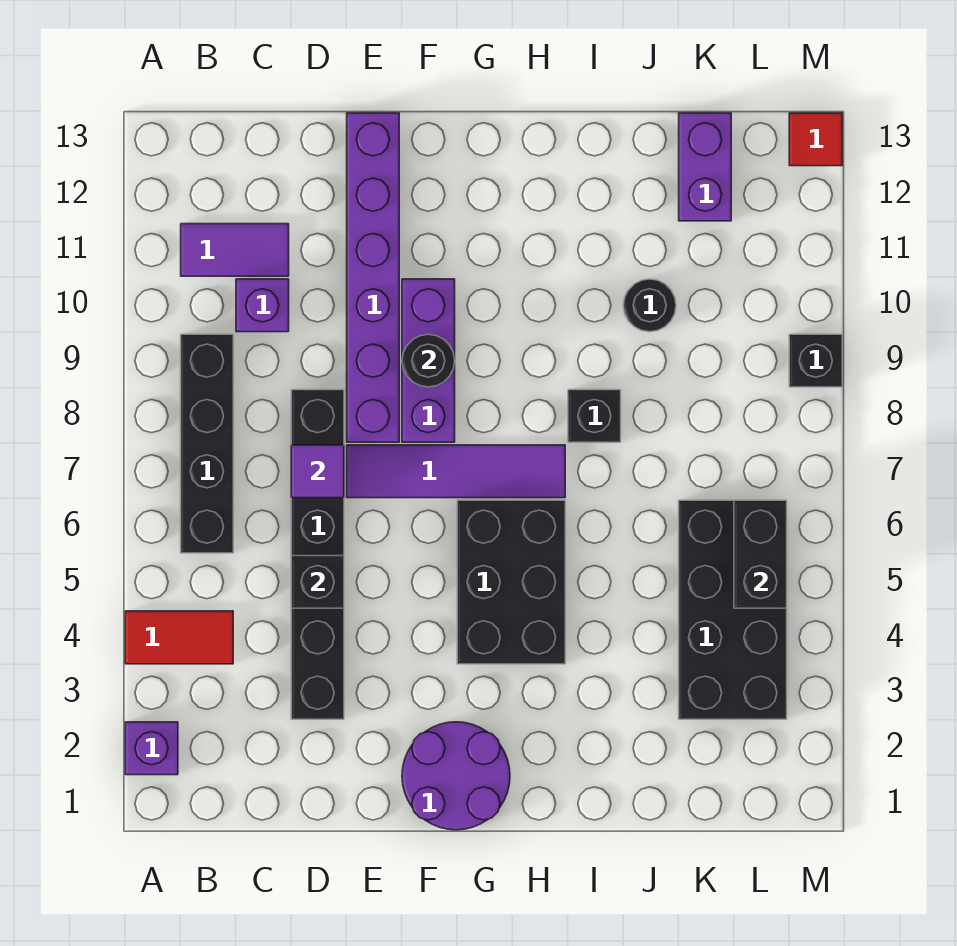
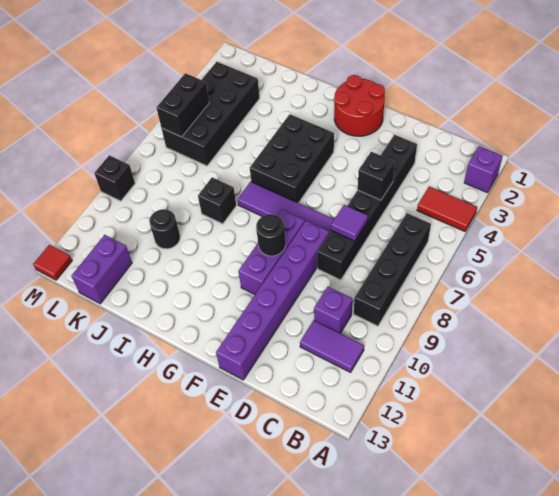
purple round brick F1:G2 level 1 -> red round brick F1:G2 level 1

